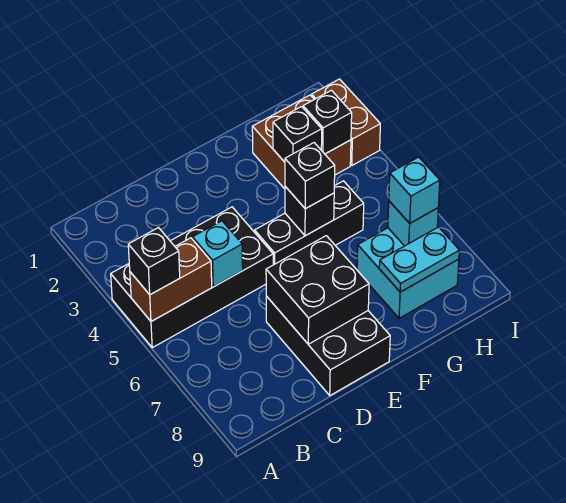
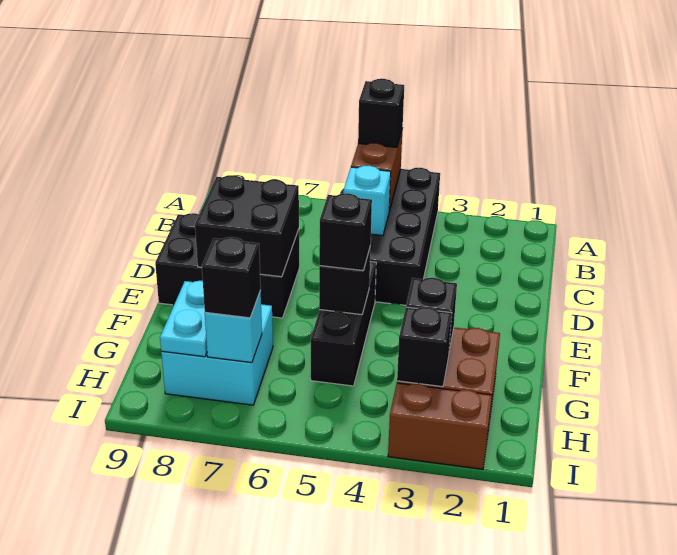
cyan brick H7 level 3 -> black brick H7 level 3

